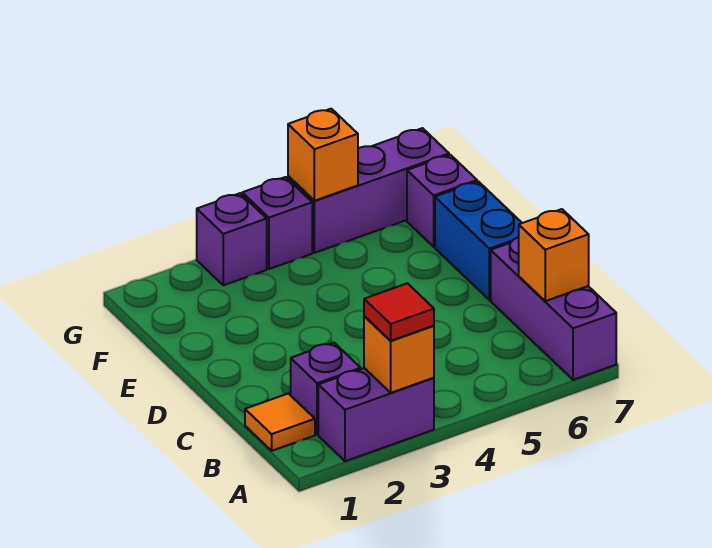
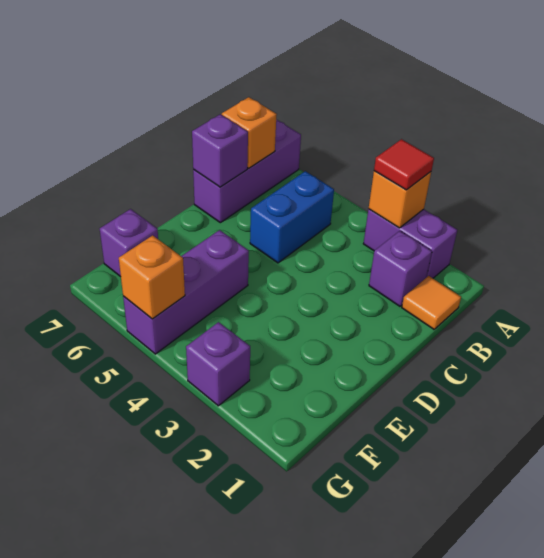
blue brick D7:E7 level 1 -> blue brick B5:C5 level 1
purple brick G4 level 1 -> purple brick C7 level 2
purple brick G5:G7 level 1 -> purple brick E5:G5 level 1

